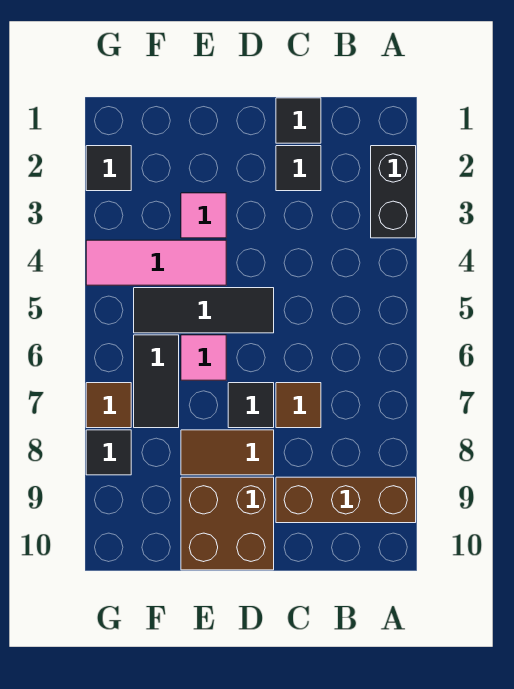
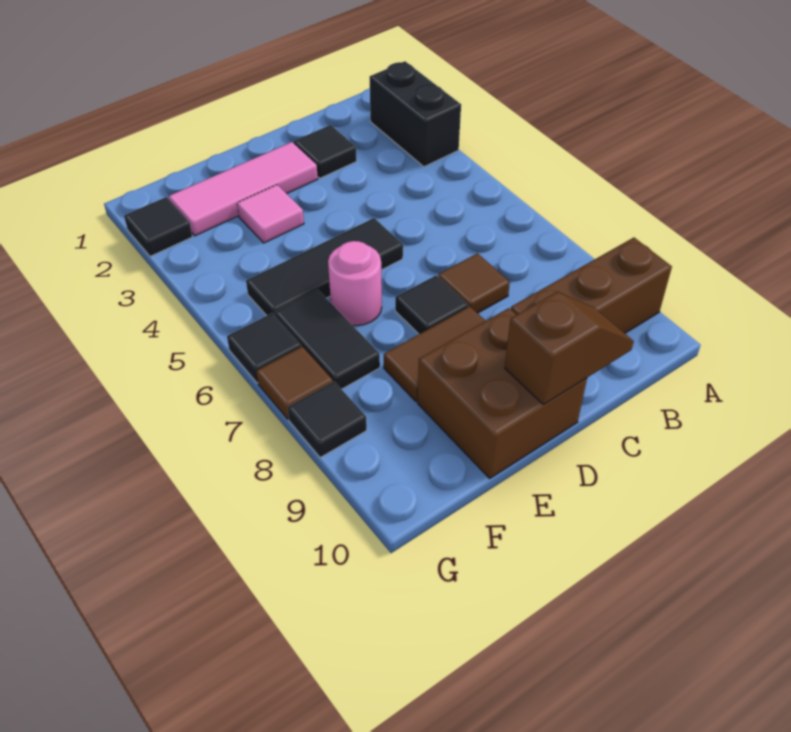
black tile C1 level 1 -> black tile G6 level 1
none -> brown slope C10:D10 level 2 top D
pink tile E4:G4 level 1 -> pink tile D2:F2 level 1
pink tile E6 level 1 -> pink round brick E6 level 1

